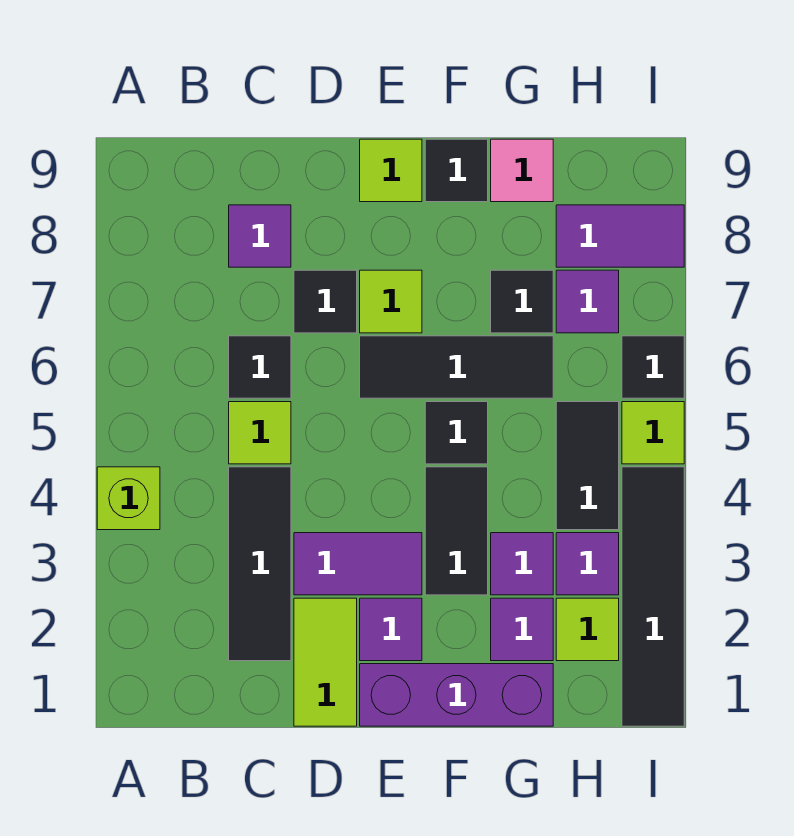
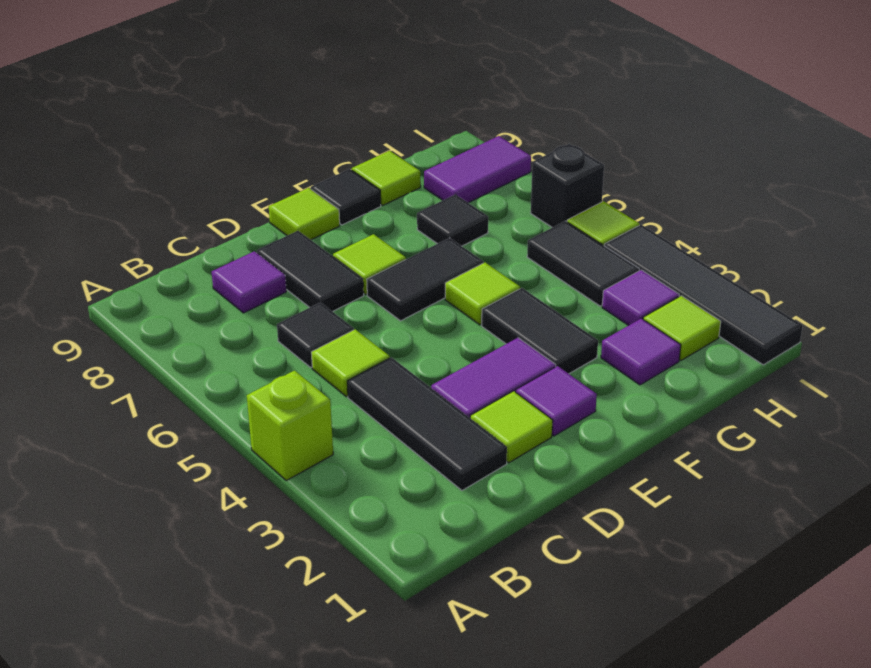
lime tile D1:D2 level 1 -> lime tile D2 level 1
black tile D7 level 1 -> black tile D7:D8 level 1
purple brick E1:G1 level 1 -> none
black tile E6:G6 level 1 -> black tile E6:F6 level 1
black tile F5 level 1 -> lime tile F5 level 1
purple tile G3 level 1 -> none
pink tile G9 level 1 -> lime tile G9 level 1
purple tile H7 level 1 -> none
black tile I6 level 1 -> black brick I6 level 1

